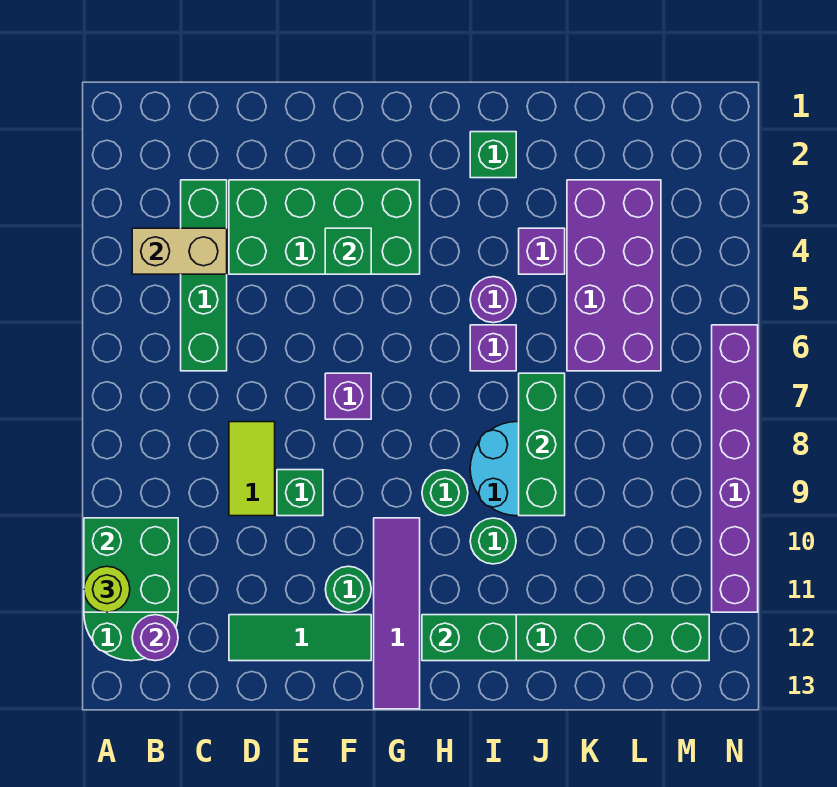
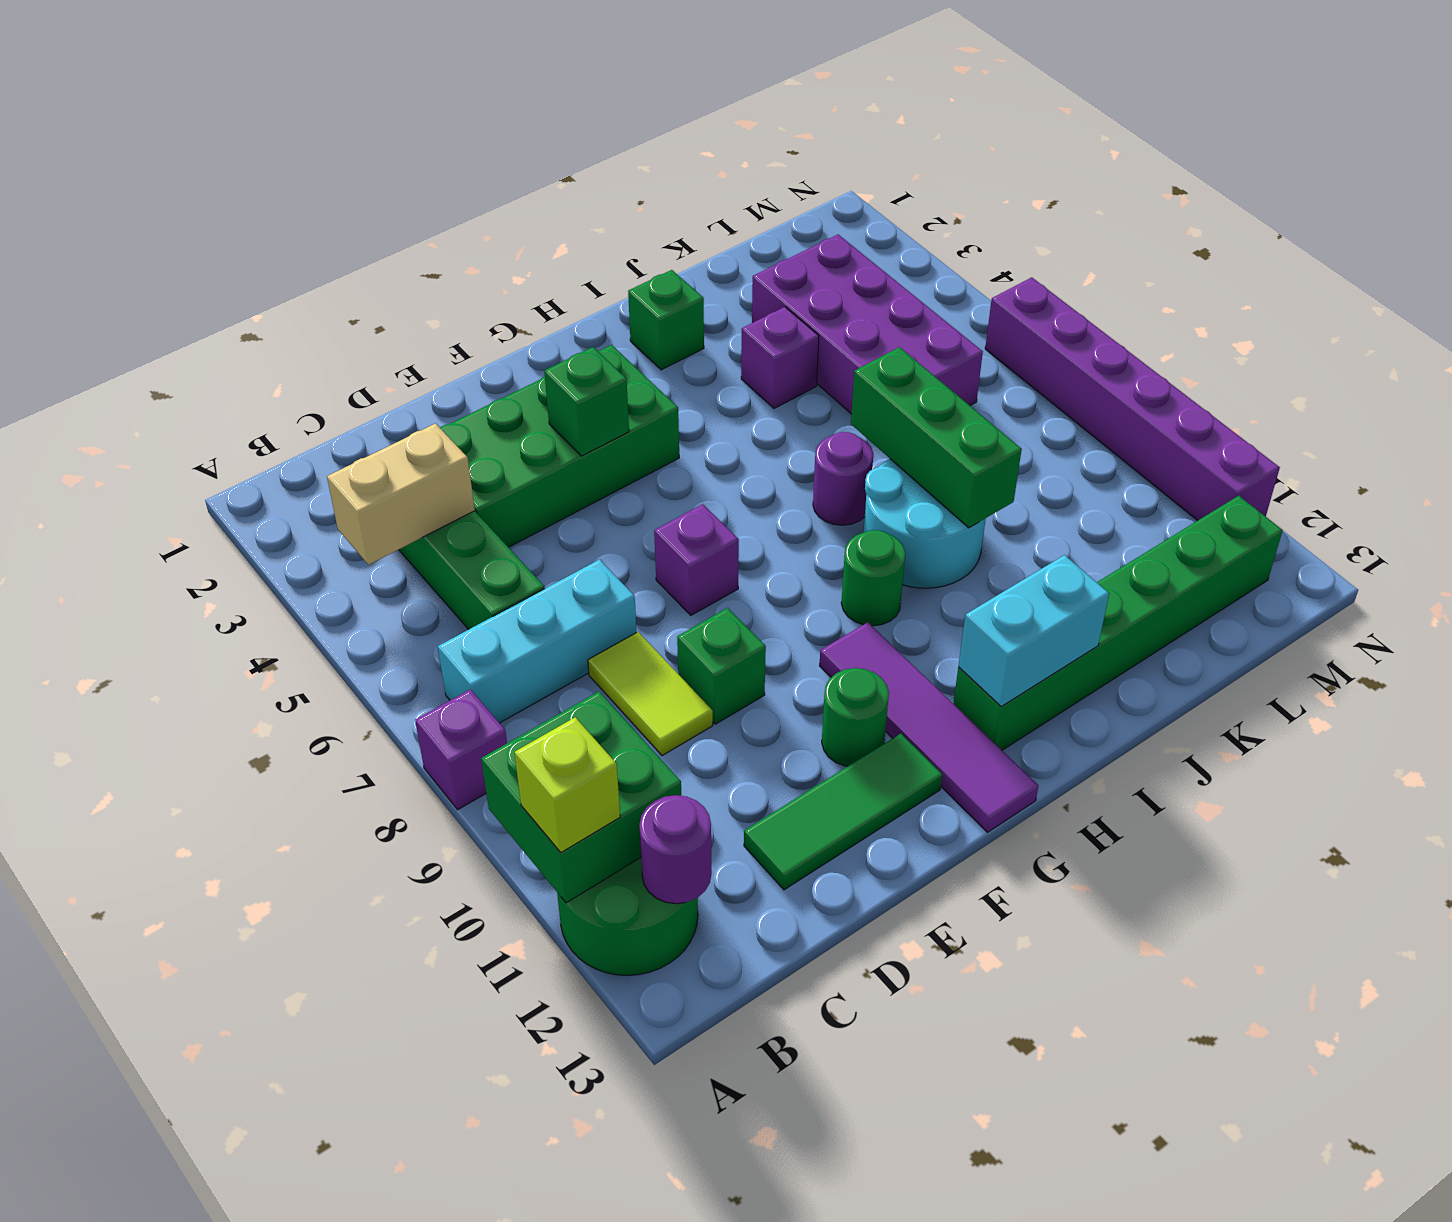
lime round brick A11 level 3 -> lime brick A11 level 3
none -> cyan brick B7:D7 level 1
green brick H12:I12 level 2 -> cyan brick H12:I12 level 2
purple round brick I5 level 1 -> purple round brick I7 level 1
purple brick I6 level 1 -> purple brick A8 level 1
green round brick I10 level 1 -> none

